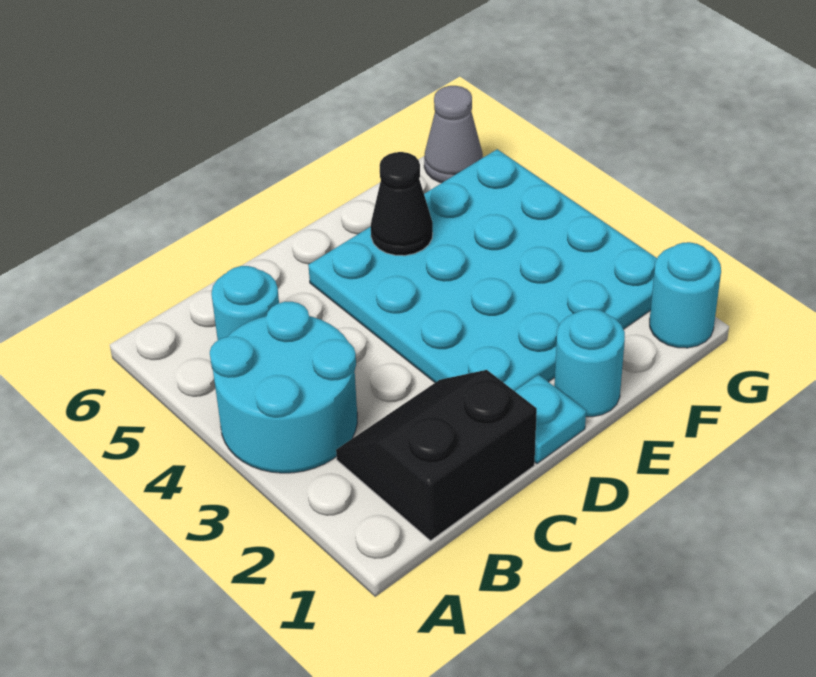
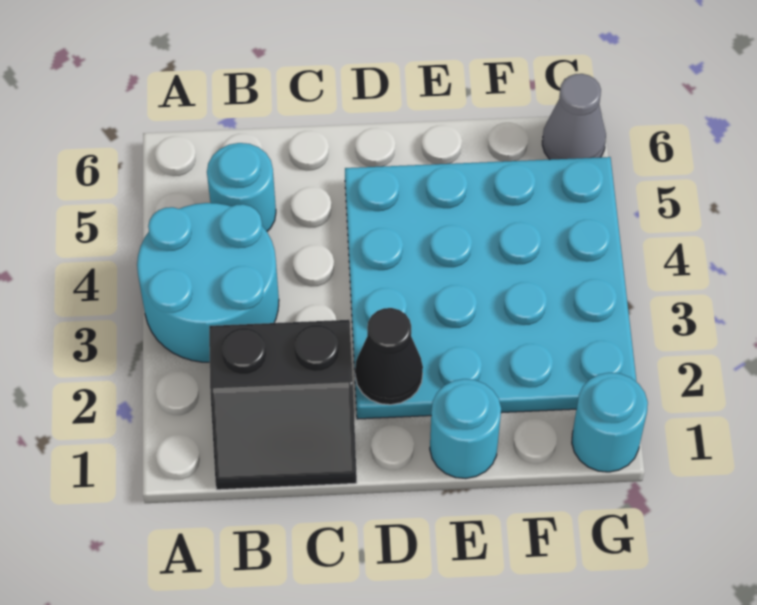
black slope B1:C2 level 1 top 1 -> black slope B1:C2 level 1 top 2
cyan plate D1 level 1 -> none
black cone E5 level 2 -> black cone D2 level 2

